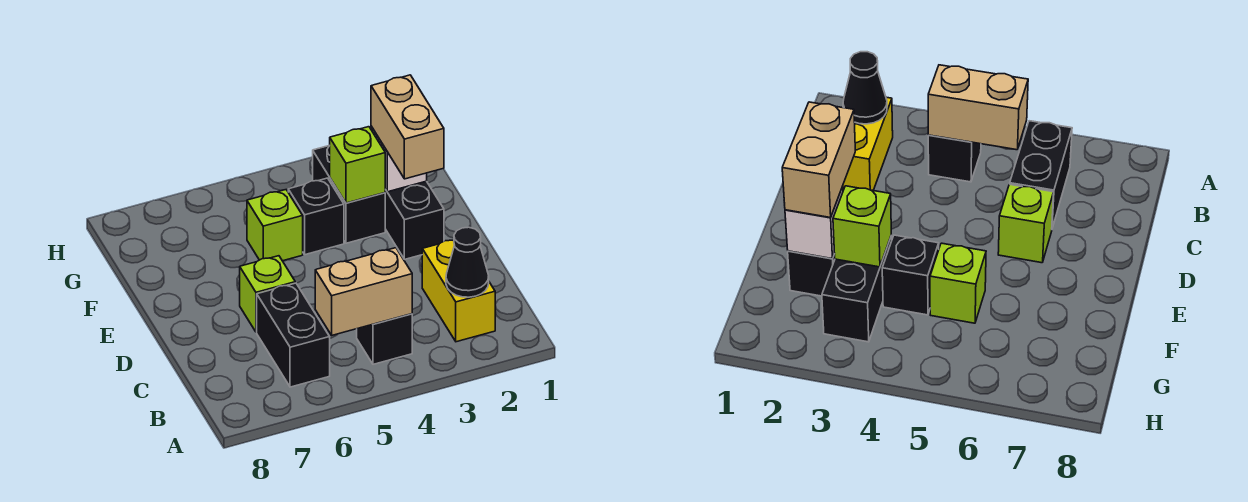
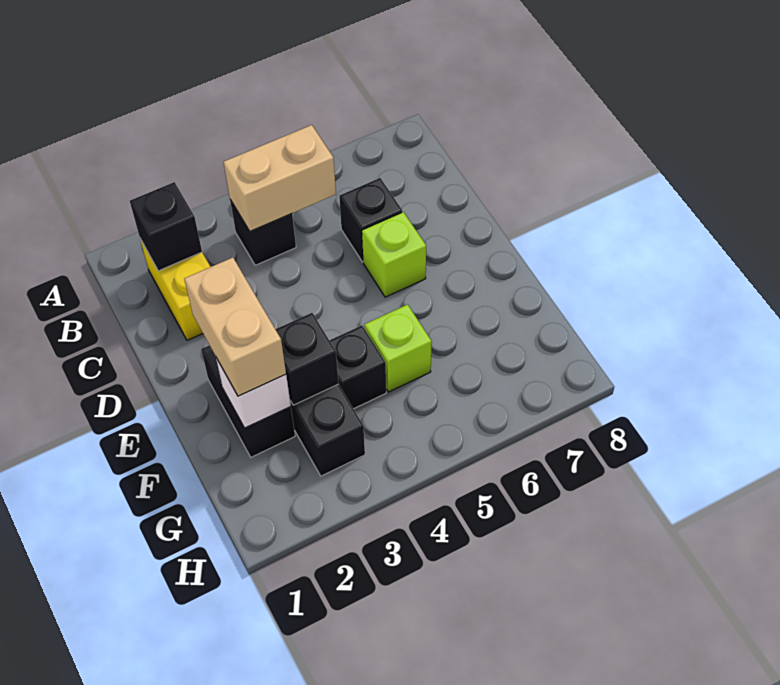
black cone B2 level 2 -> black brick B2 level 2
black brick B6:C6 level 1 -> black brick C6 level 1
lime brick F3 level 2 -> black brick F3 level 2

